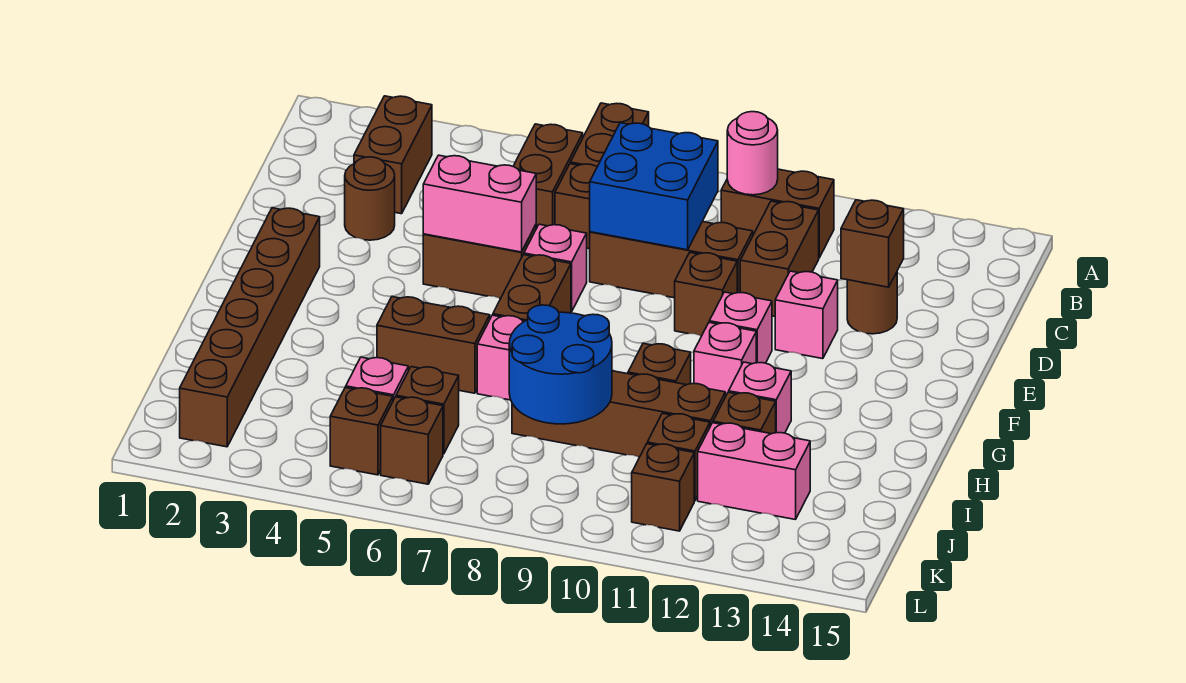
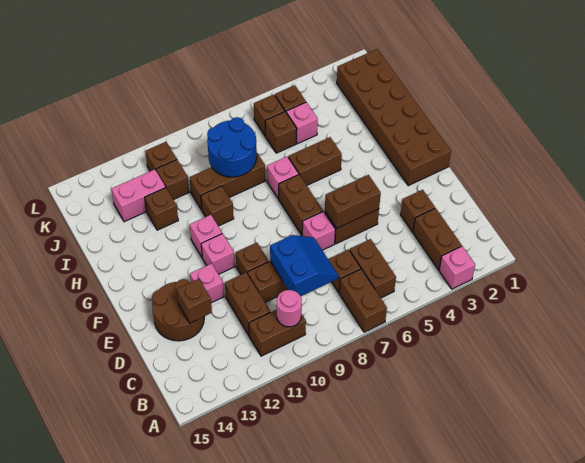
blue brick C8:D9 level 2 -> blue slope C8:D9 level 2 top 9
brown round brick D3 level 1 -> brown brick D3 level 1
brown round brick D13 level 1 -> brown round brick D13:E14 level 1
pink brick E5:E6 level 2 -> brown brick E5:E6 level 2
brown brick F2:K2 level 1 -> brown brick F1:K2 level 1
pink brick H12 level 1 -> pink brick A3 level 1
brown brick I8:I11 level 1 -> brown brick I8:I10 level 1

